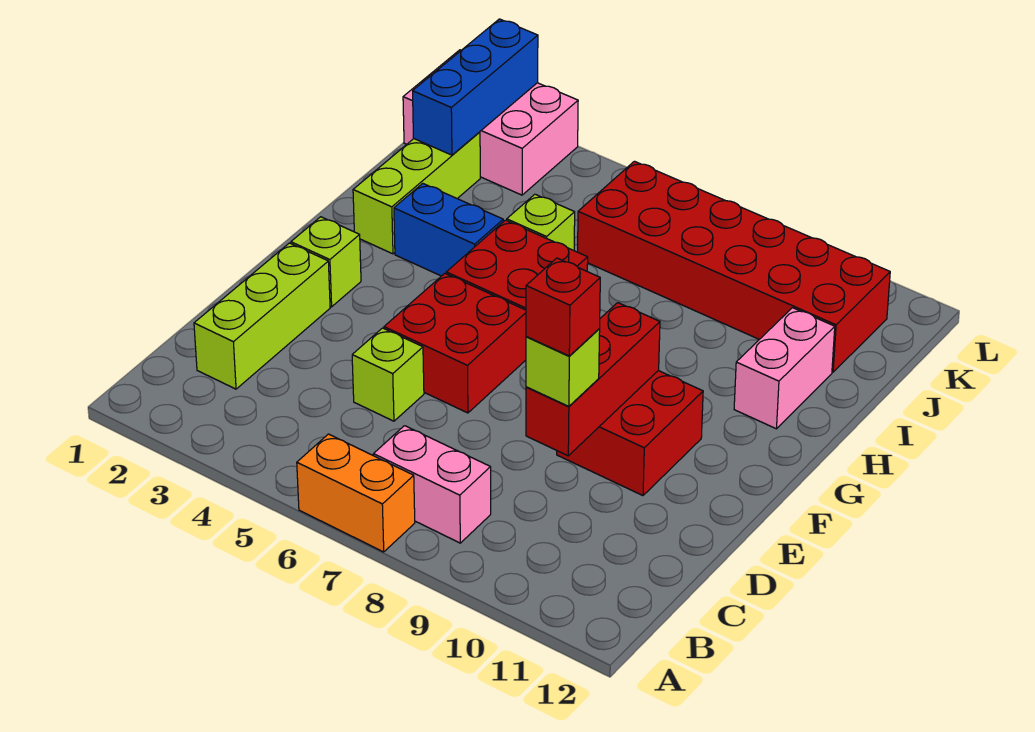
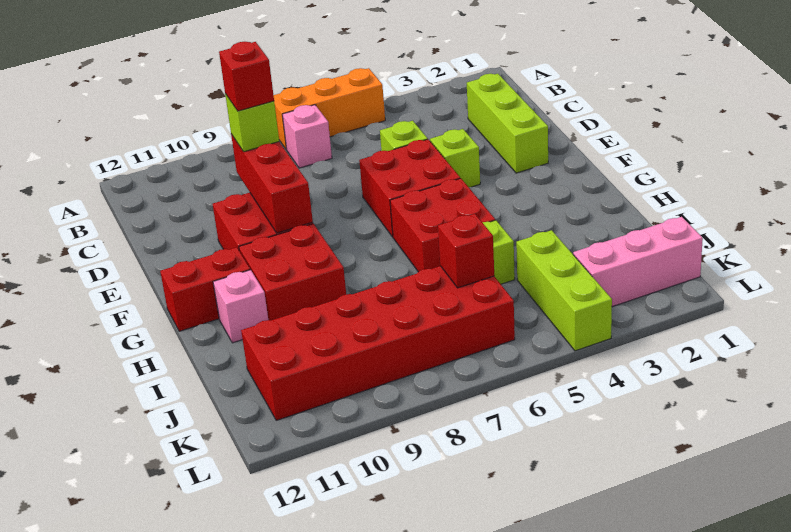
orange brick A6:A7 level 1 -> orange brick A5:A7 level 1
pink brick B7:B8 level 1 -> pink brick B7 level 1
lime brick F2 level 1 -> lime brick E4 level 1
none -> red brick G9:H10 level 1
none -> red brick G11:G12 level 1
lime brick H2:J2 level 1 -> lime brick J4:L4 level 1
blue brick H3:H4 level 1 -> none
pink brick H11:I11 level 1 -> pink brick H11 level 1
blue brick J2:L2 level 2 -> none
none -> red brick J6 level 2
pink brick K1:L3 level 1 -> pink brick K1:K3 level 1

